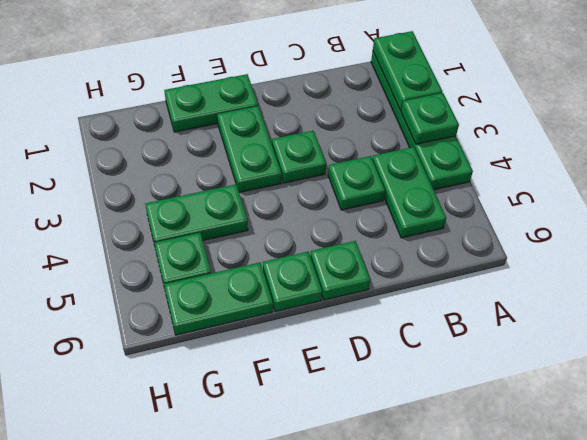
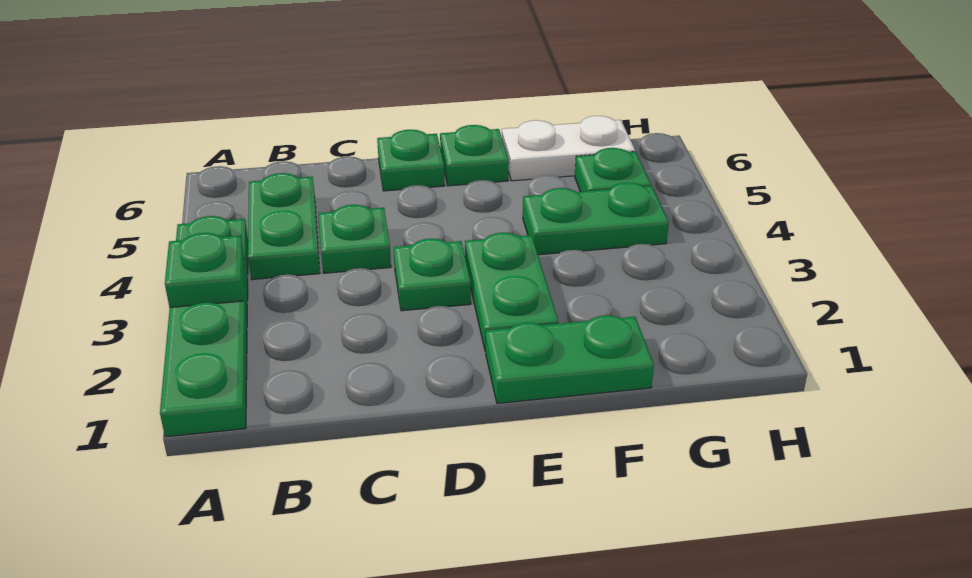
green plate A1:A2 level 2 -> none
green plate F6:G6 level 1 -> white plate F6:G6 level 1

